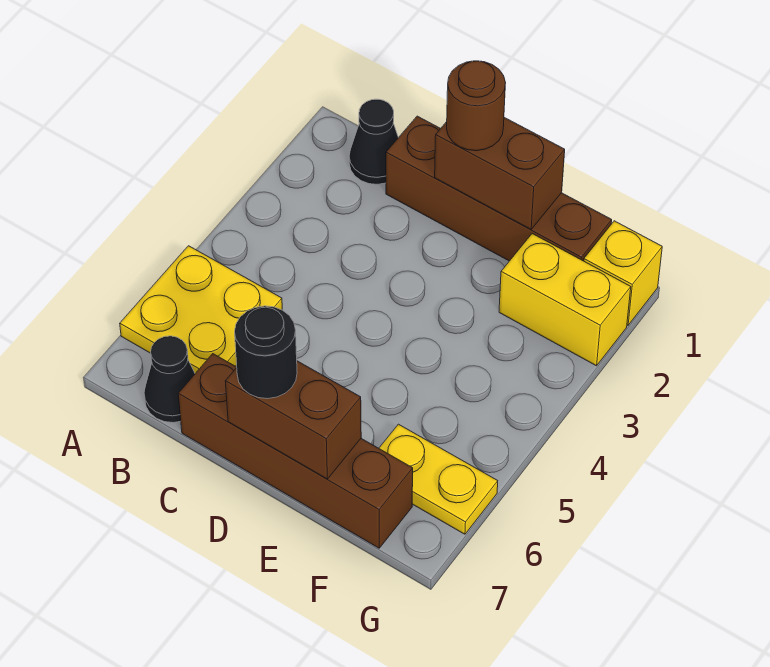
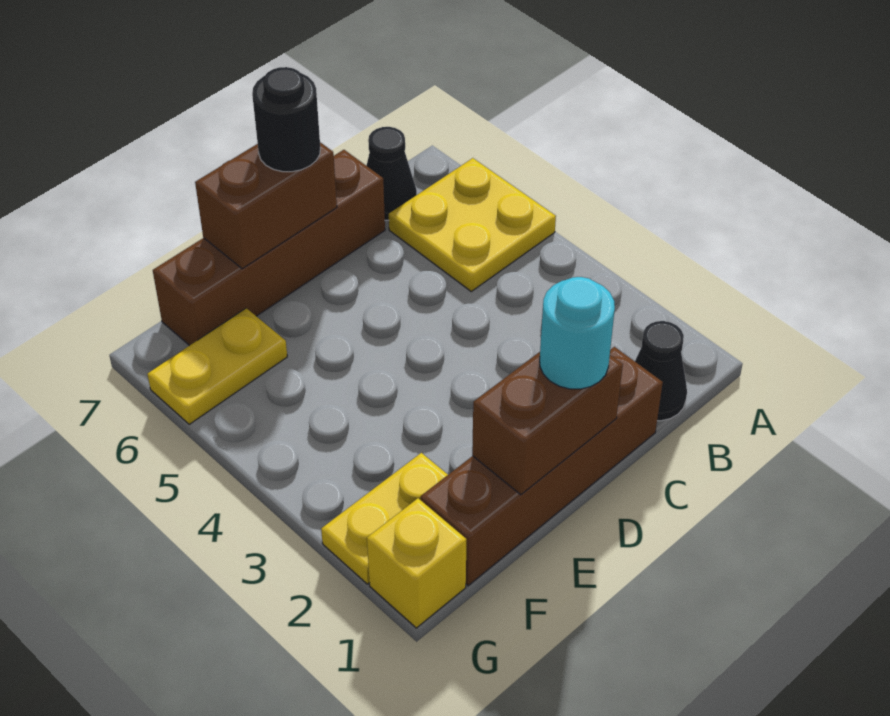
brown round brick D1 level 3 -> cyan round brick D1 level 3
yellow brick F2:G2 level 1 -> yellow plate F2:G2 level 1

